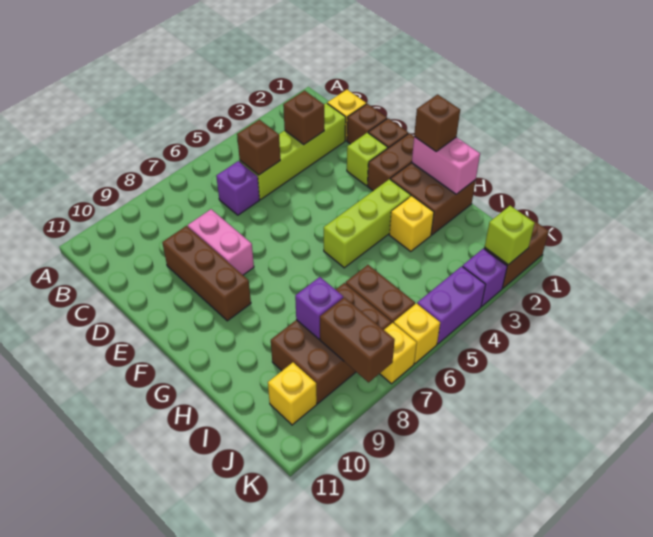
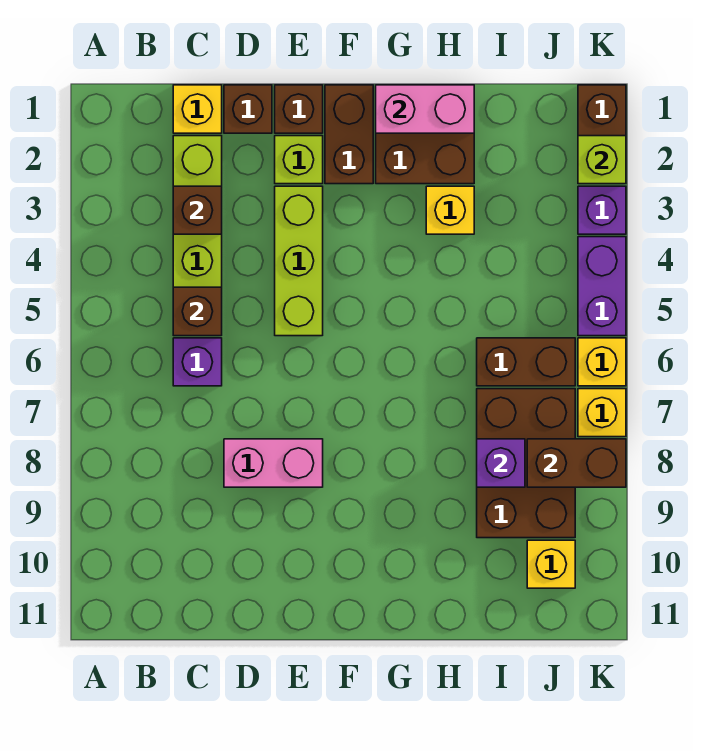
brown brick D9:F9 level 1 -> none
brown brick G1 level 3 -> none
lime brick G3:G5 level 1 -> lime brick E3:E5 level 1

